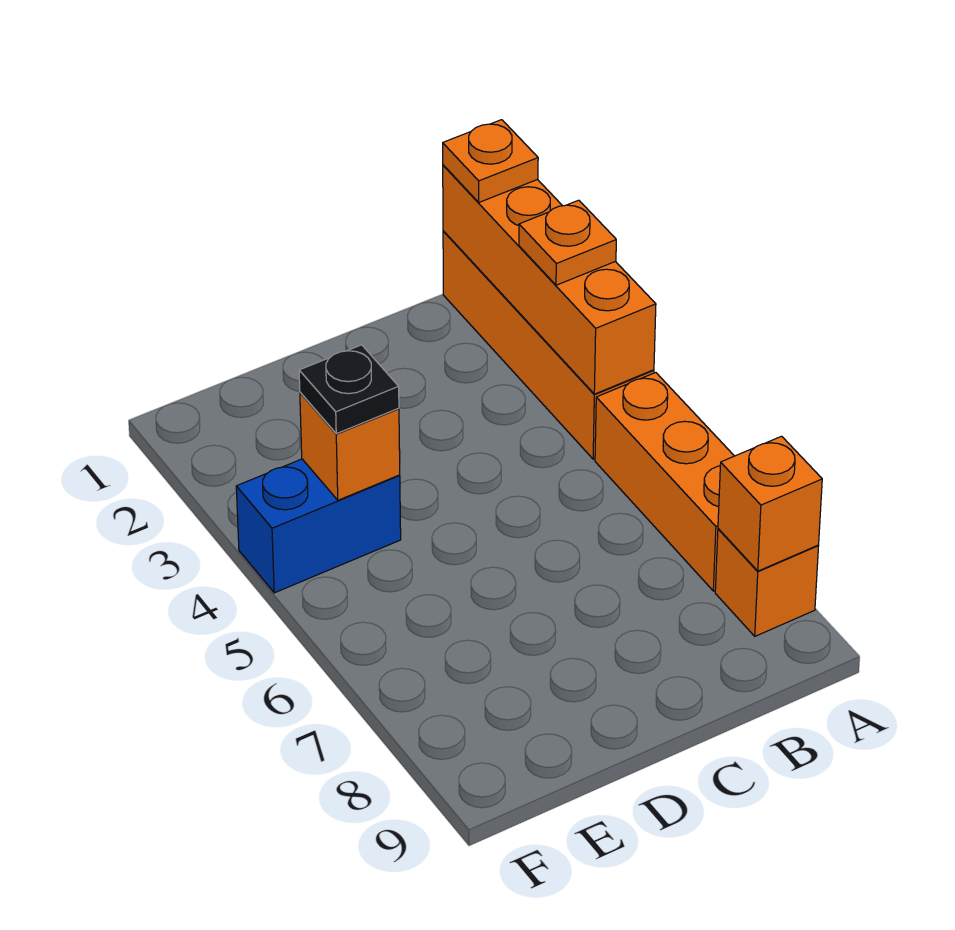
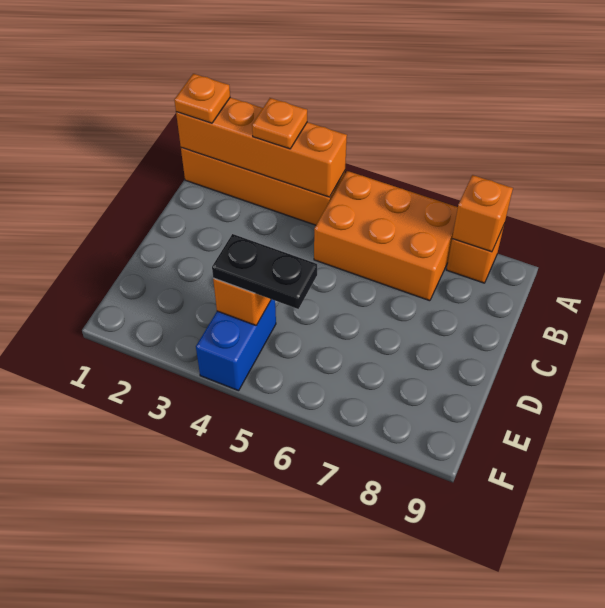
orange brick A5:A7 level 1 -> orange brick A5:B7 level 1
black plate E4 level 3 -> black plate E4:E5 level 3

